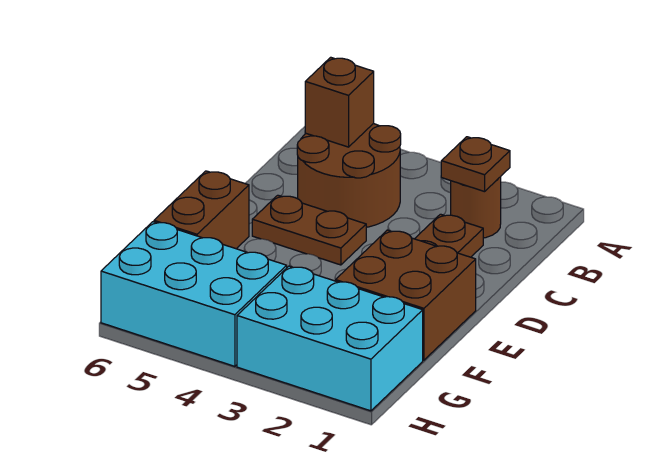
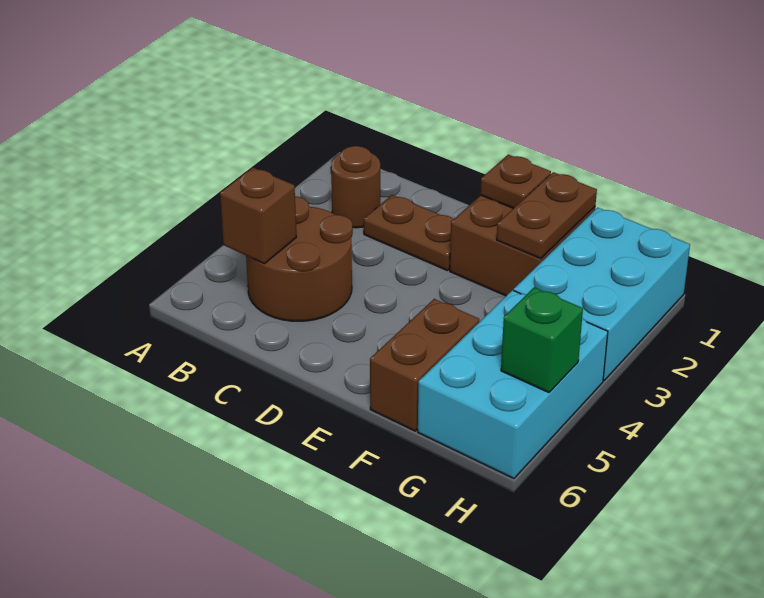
brown plate B2 level 2 -> brown plate E1 level 2
brown plate D4:D5 level 1 -> brown plate F1:F2 level 2
brown brick E6:F6 level 1 -> brown brick F5:F6 level 1
none -> green brick H5 level 2

